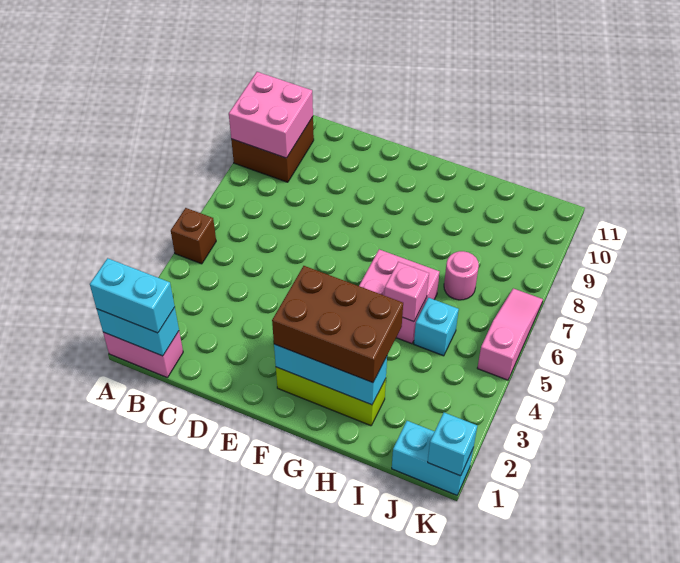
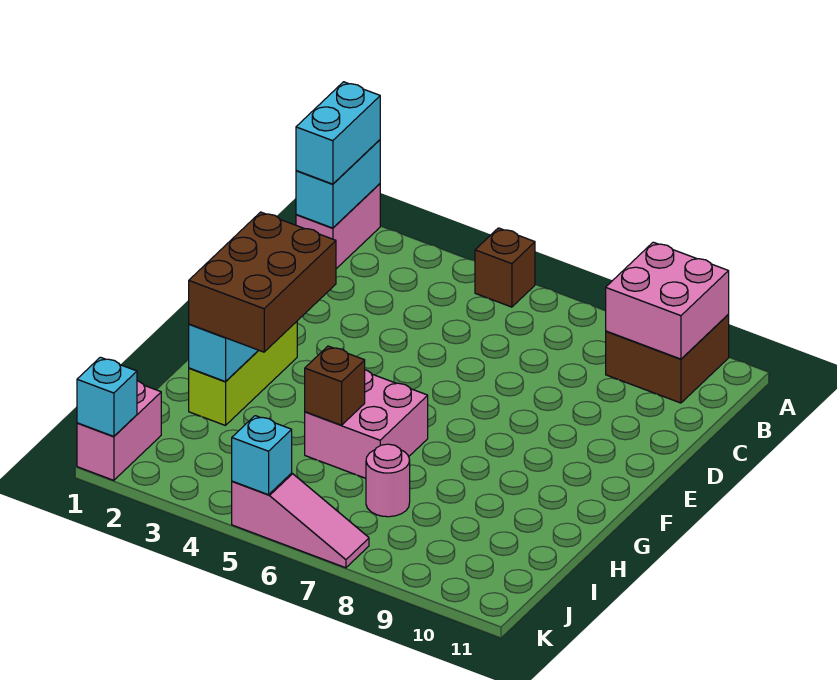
pink brick H5 level 2 -> brown brick H5 level 2
cyan brick I5 level 1 -> cyan brick K5 level 2
cyan brick J1:K1 level 1 -> pink brick J1:K1 level 1

